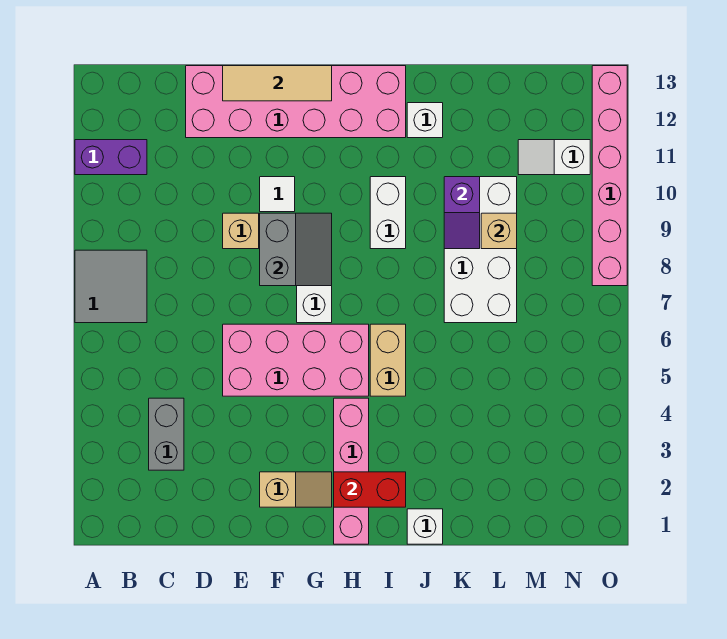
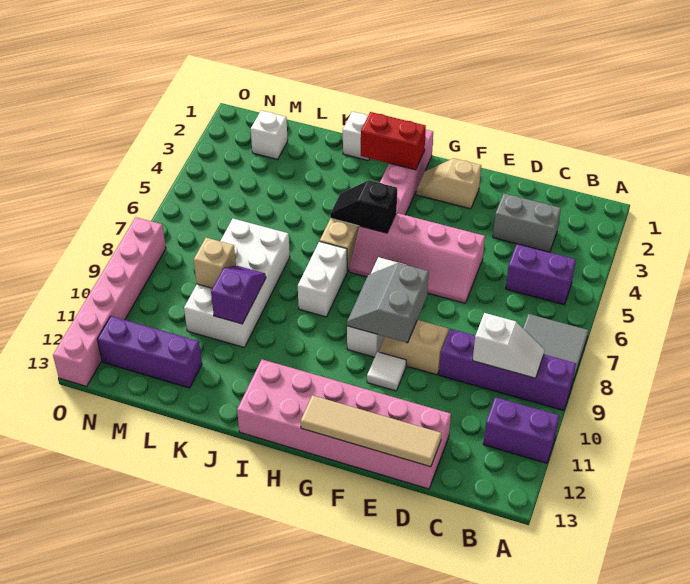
none -> purple brick A9:D9 level 1
none -> purple brick B5:C5 level 1
grey brick C3:C4 level 1 -> grey brick C3:D3 level 1
pink brick E5:H6 level 1 -> pink slope E5:H6 level 1 top 5
tan tile E13:G13 level 2 -> tan tile D13:G13 level 2
none -> black slope H5:I5 level 2 top H
white brick I9:I10 level 1 -> white brick I7:I8 level 1
white brick J12 level 1 -> white brick M2 level 1
none -> purple brick L12:N12 level 1
white slope M11:N11 level 1 top N -> white slope B9:C9 level 2 top C

